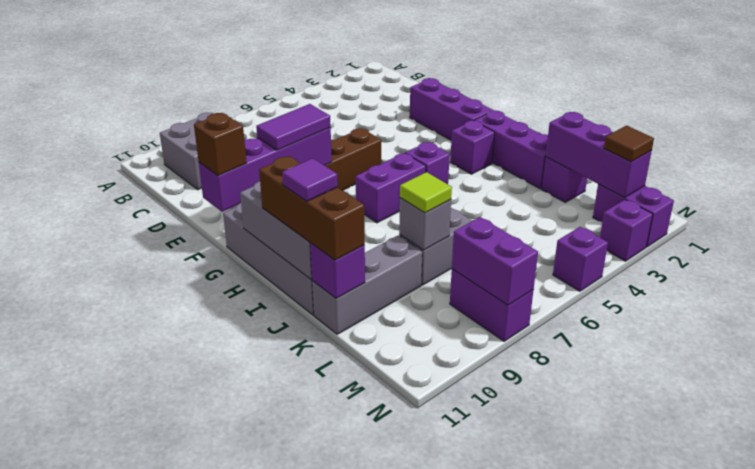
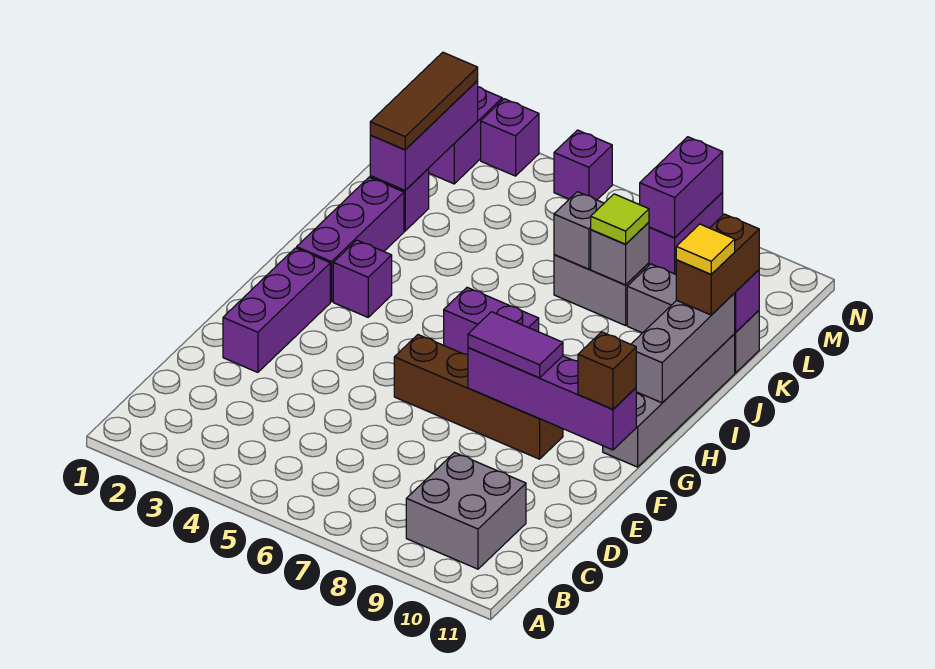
purple brick H5 level 1 -> none
brown brick I11:K11 level 3 -> brown brick J11:K11 level 3
purple tile J11 level 4 -> yellow tile J11 level 4
none -> grey brick K7 level 2
brown tile M2 level 3 -> brown tile K2:M2 level 3

